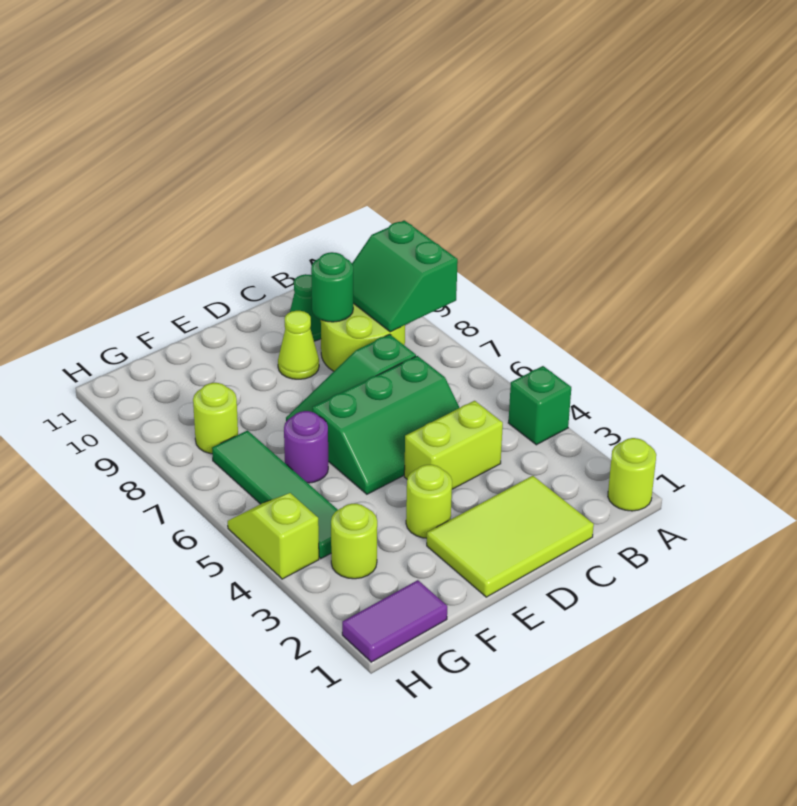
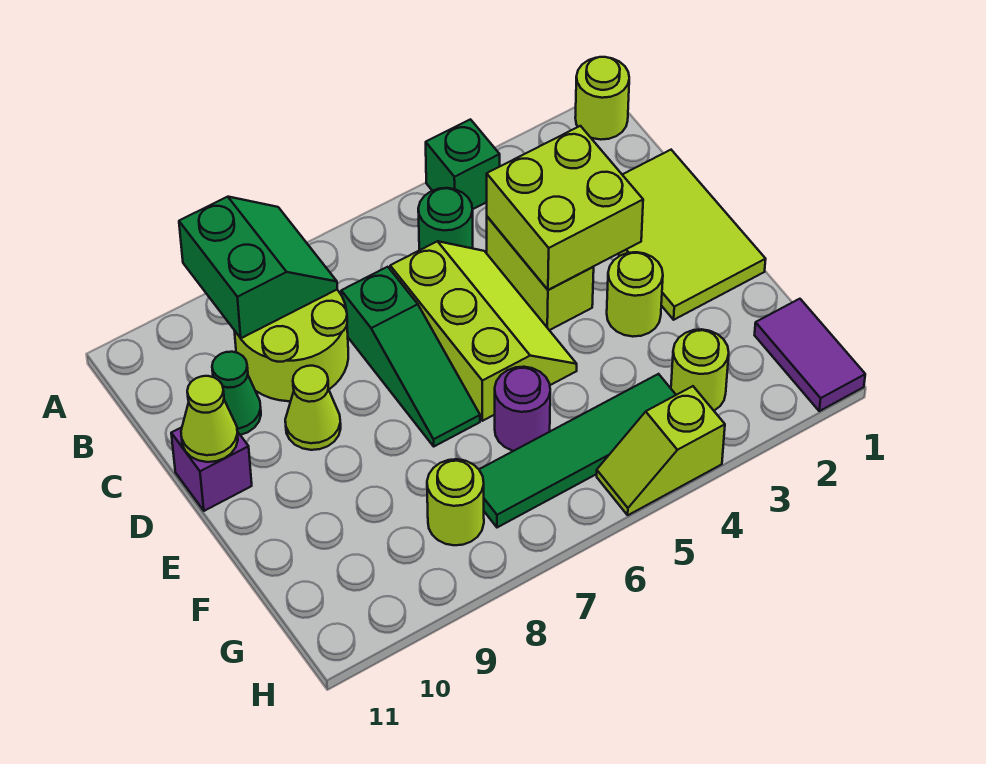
green slope A8:B9 level 2 top A -> green slope A8:B9 level 2 top 9
none -> lime brick C3:D4 level 2
green slope C5:E6 level 1 top 6 -> lime slope C5:E6 level 1 top 6
green round brick C9 level 2 -> green round brick B5 level 1
none -> purple brick D11 level 1
none -> lime cone D11 level 2

